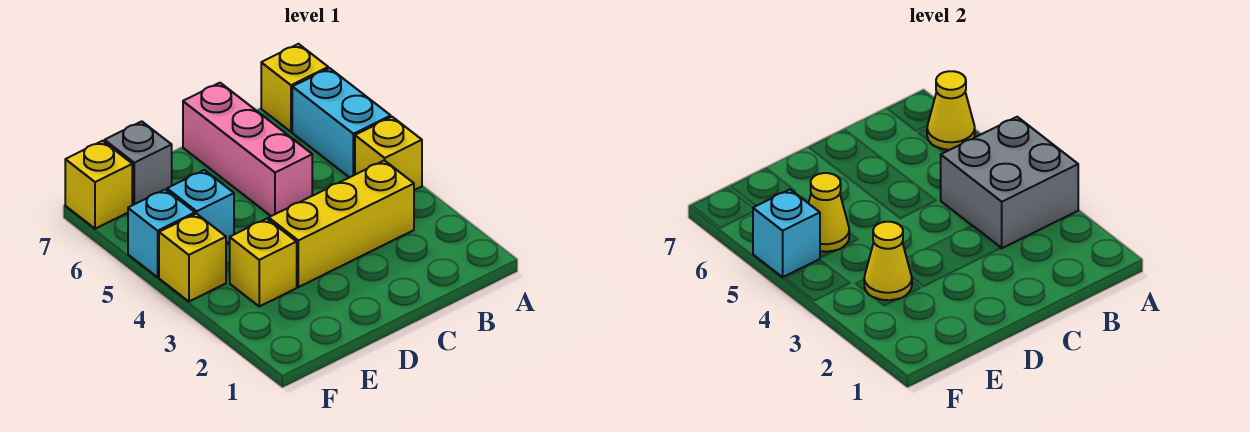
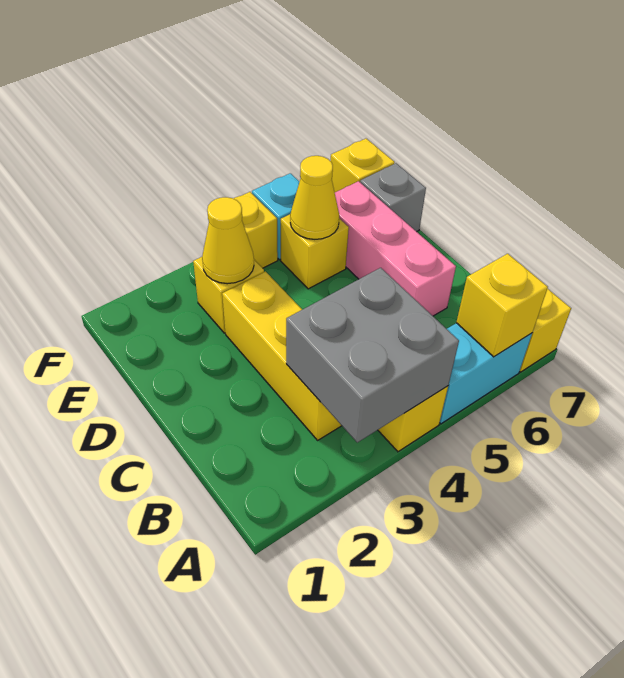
yellow cone A6 level 2 -> yellow brick A6 level 2
pink brick C5:C7 level 1 -> pink brick C6:E6 level 1
cyan brick E5 level 1 -> yellow brick E5 level 1
cyan brick F5 level 2 -> none

